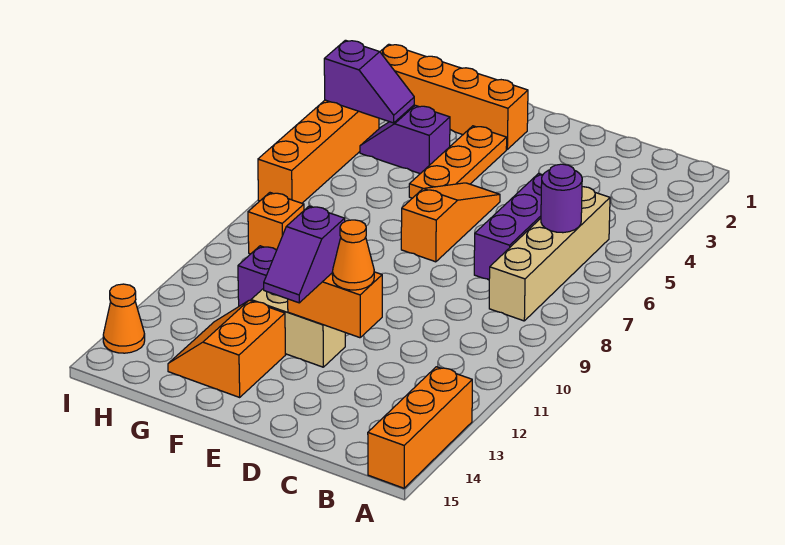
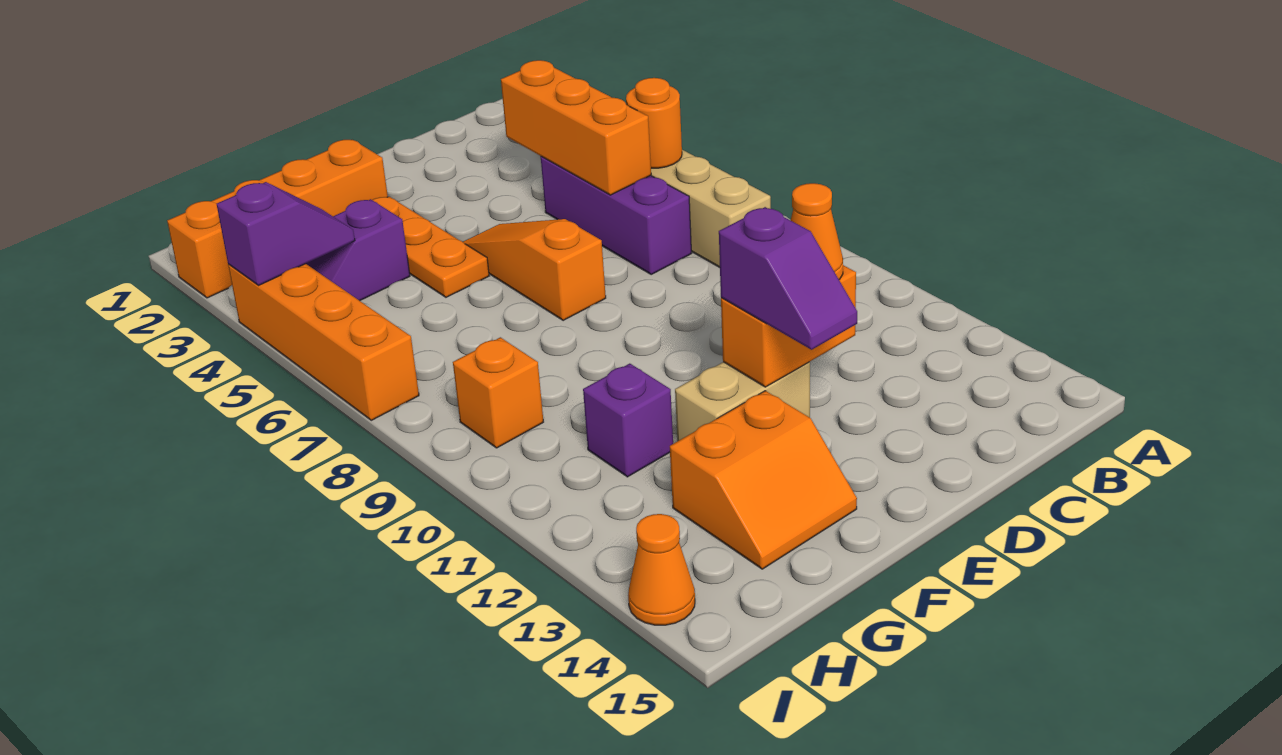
orange brick A13:A15 level 1 -> orange brick C4:C6 level 2
purple round brick B6 level 2 -> orange round brick B6 level 2
orange slope F13:G14 level 1 top F -> orange slope F13:G14 level 1 top 13

